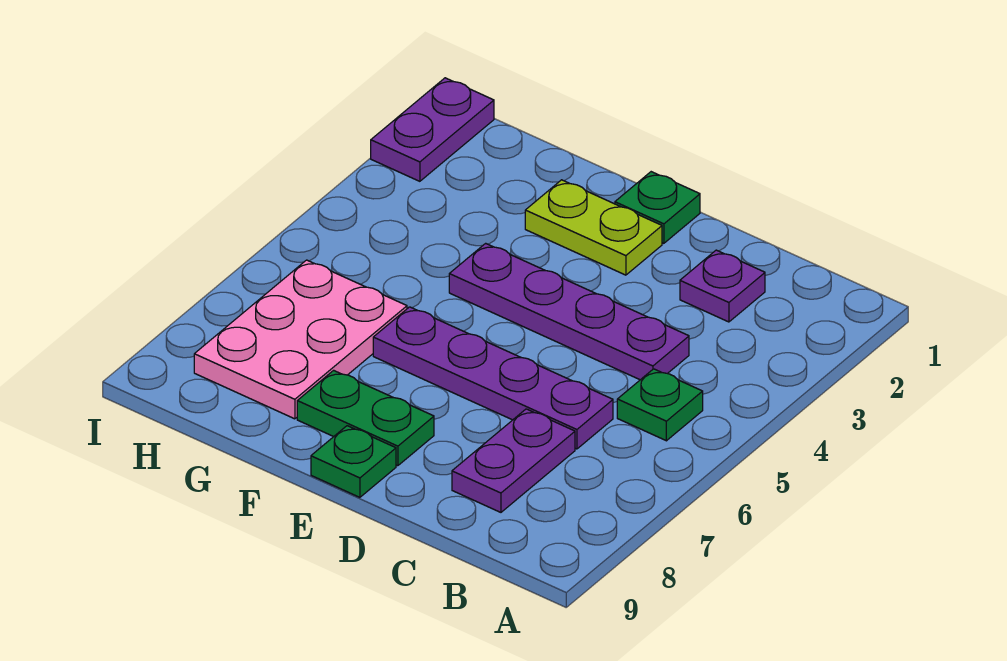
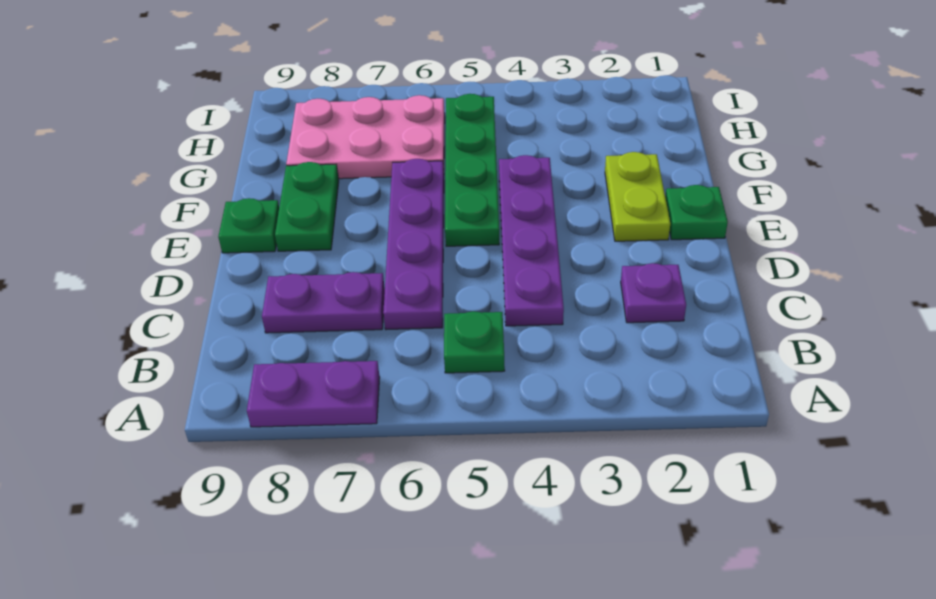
none -> green plate E5:H5 level 1
purple plate I1:I2 level 1 -> purple plate A7:A8 level 1

